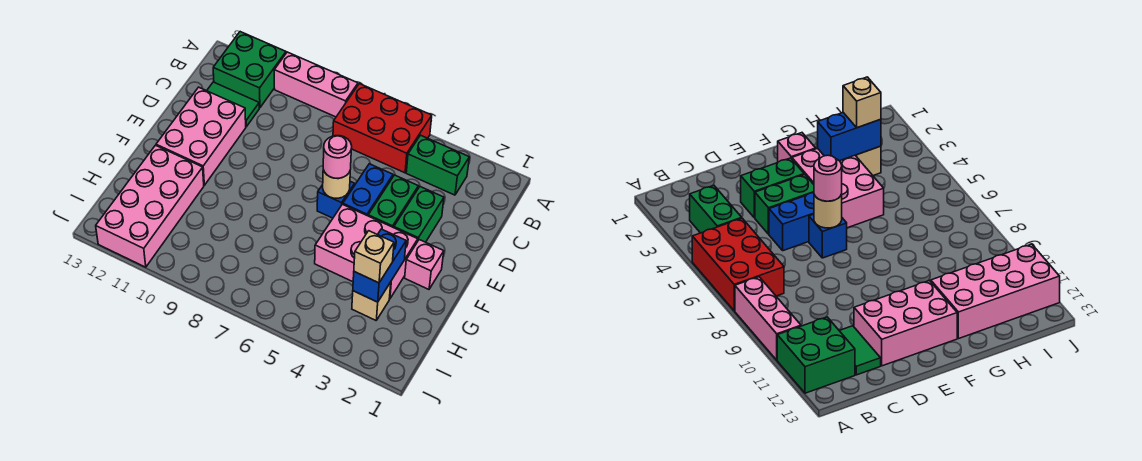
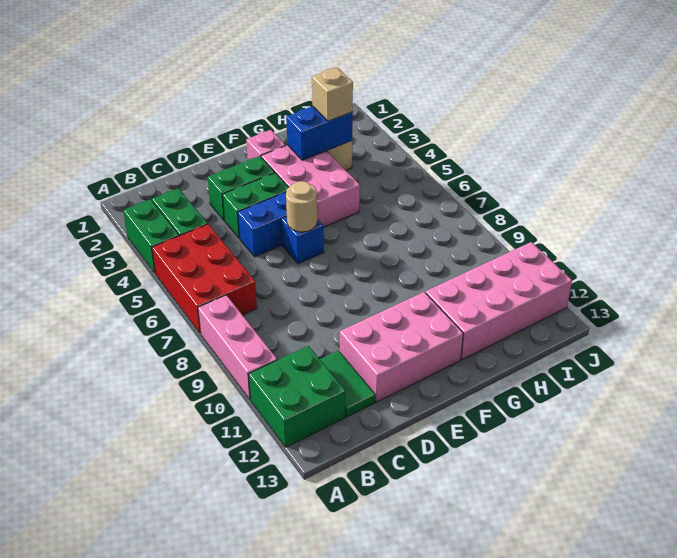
none -> green brick A3:A4 level 1
pink round brick E6 level 3 -> none

